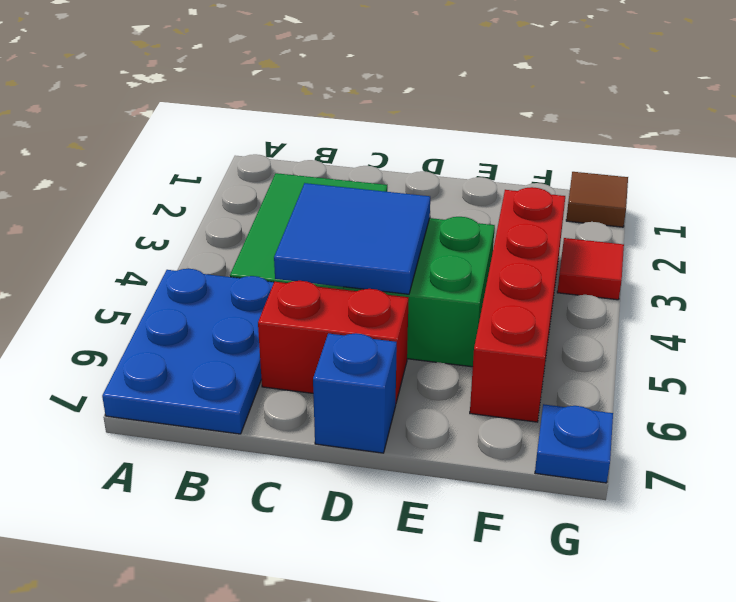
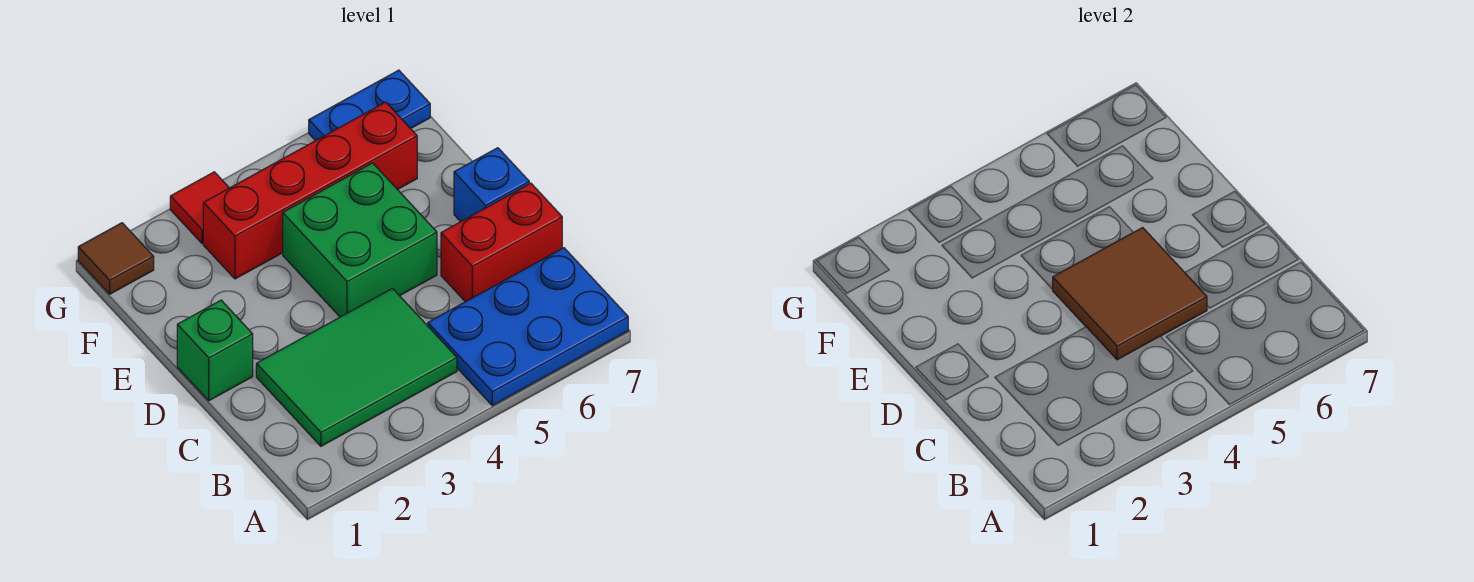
blue tile C4:D5 level 2 -> brown tile C4:D5 level 2
red brick C6:D6 level 1 -> red brick C6:C7 level 1
none -> green brick D1 level 1
blue plate G7 level 1 -> blue plate G6:G7 level 1

